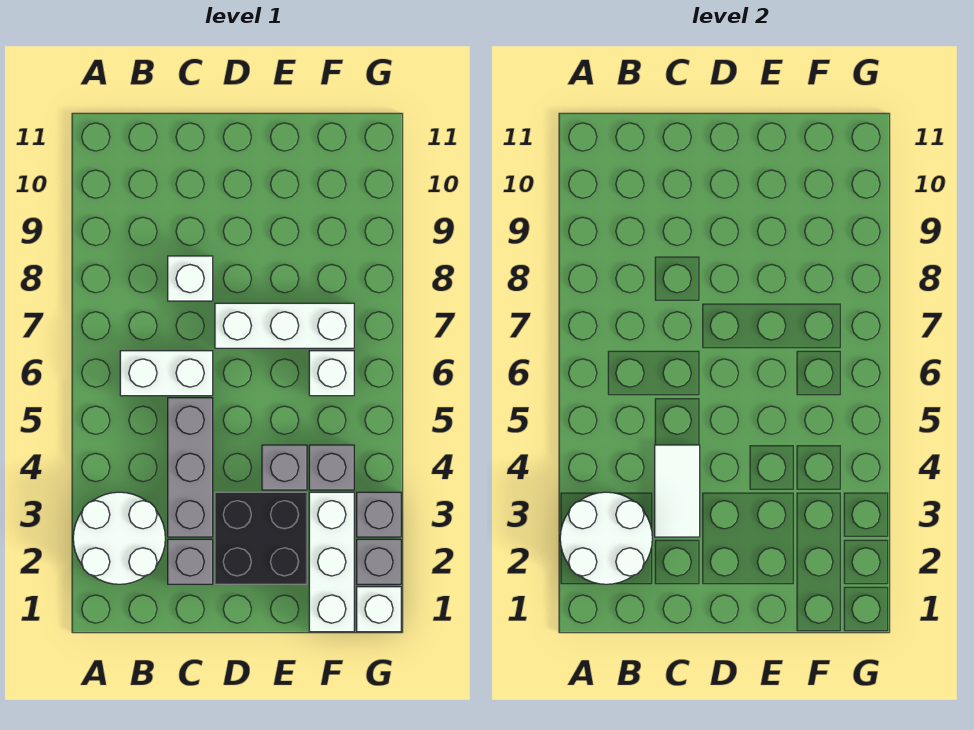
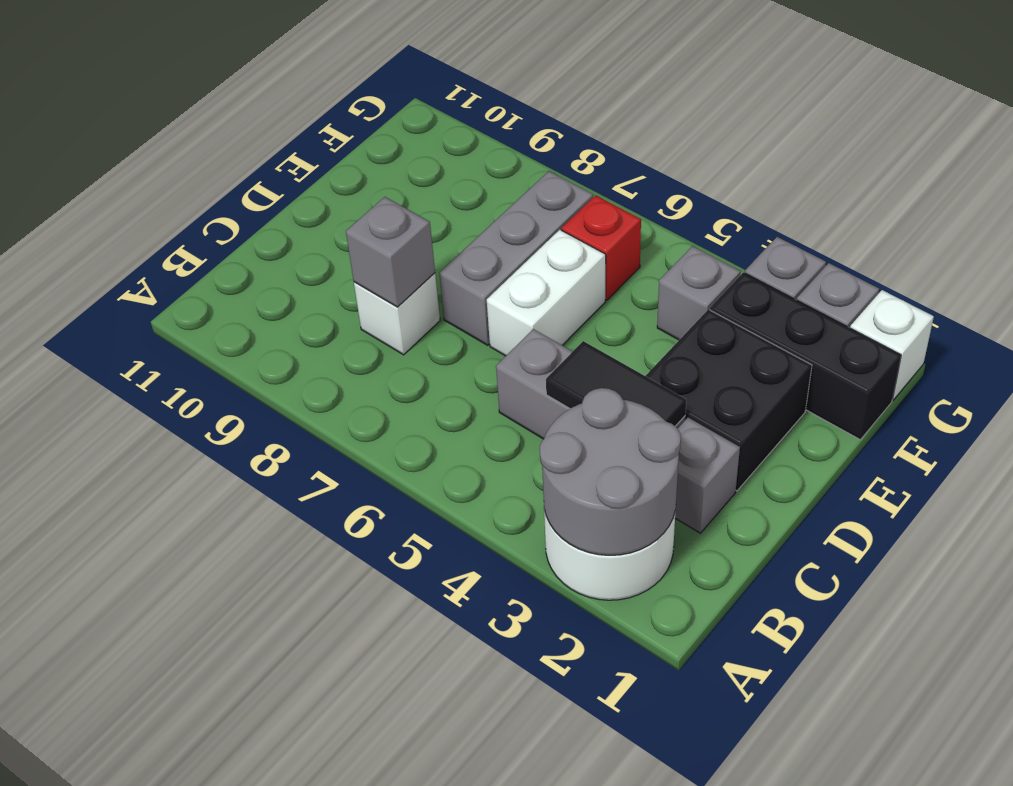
white round brick A2:B3 level 2 -> grey round brick A2:B3 level 2
white brick B6:C6 level 1 -> white brick D6:E6 level 1
white tile C3:C4 level 2 -> black tile C3:C4 level 2
white brick D7:F7 level 1 -> grey brick D7:F7 level 1
grey brick E4 level 1 -> grey brick C8 level 2
white brick F1:F3 level 1 -> black brick F1:F3 level 1
white brick F6 level 1 -> red brick F6 level 1

